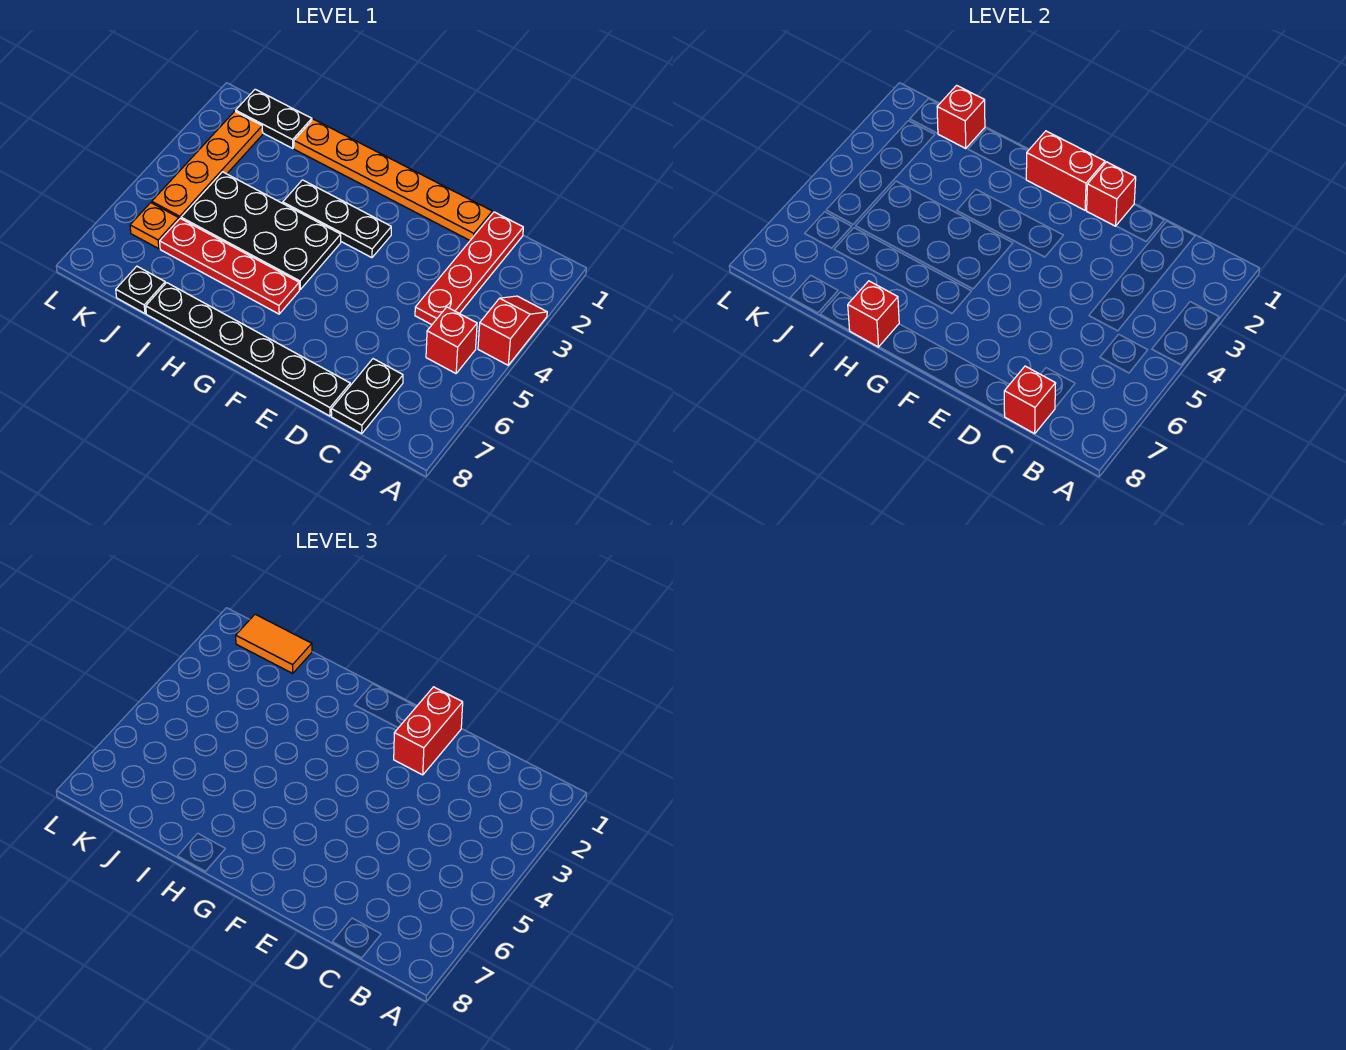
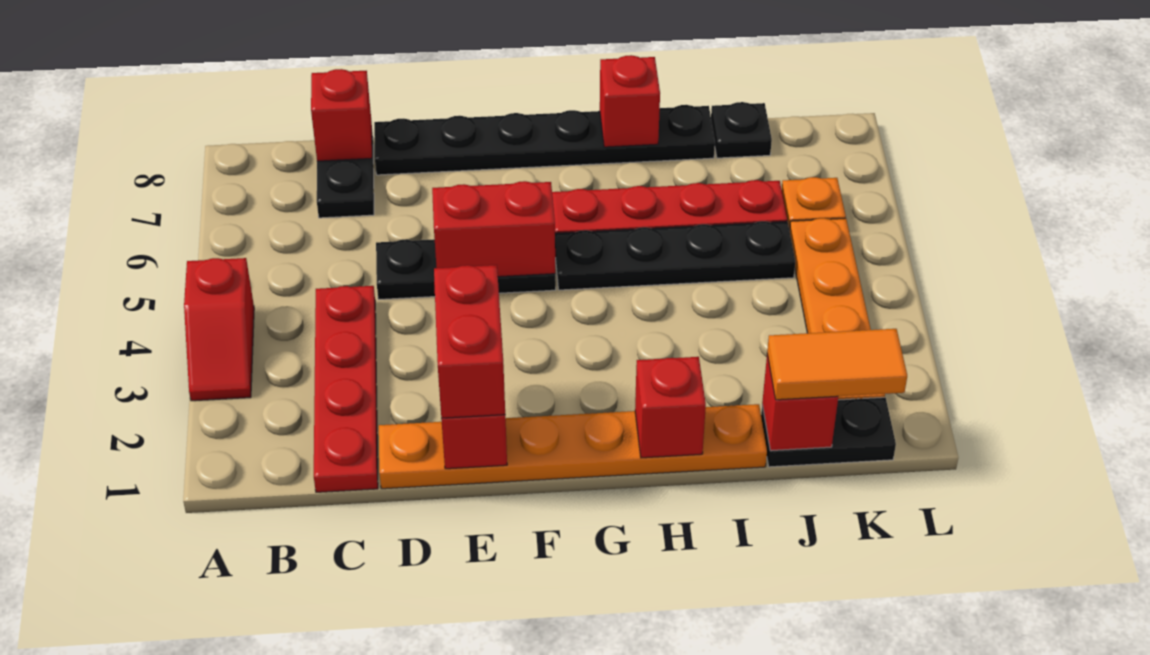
red brick B5 level 1 -> red brick H1 level 2
red brick F1:G1 level 2 -> red brick E5:F5 level 2
black plate F3:H3 level 1 -> black plate D5:F5 level 1
black plate G4:J5 level 1 -> black plate G5:J5 level 1

